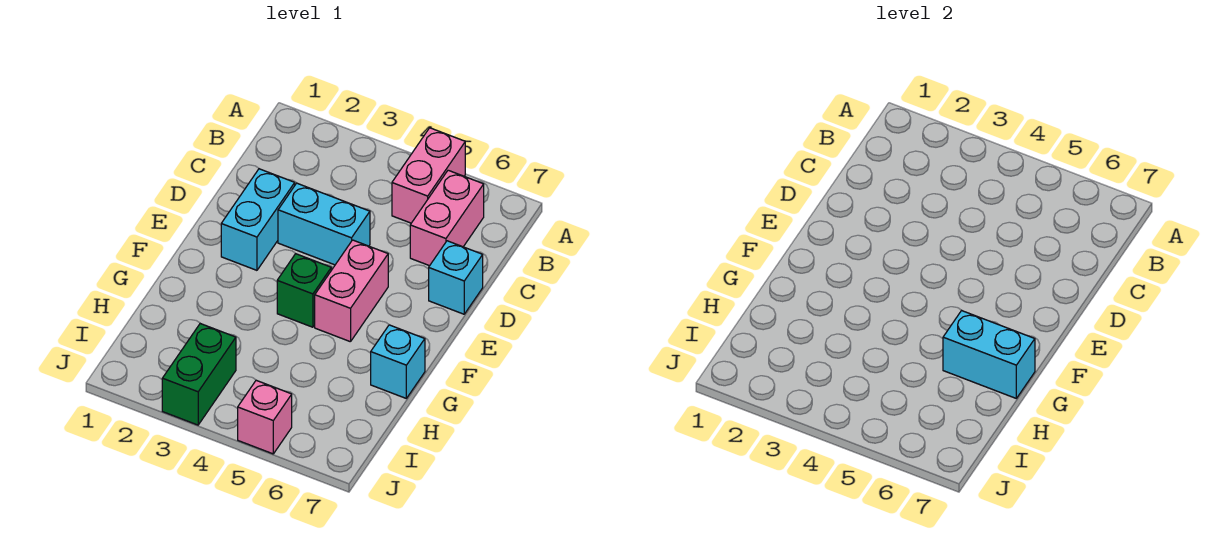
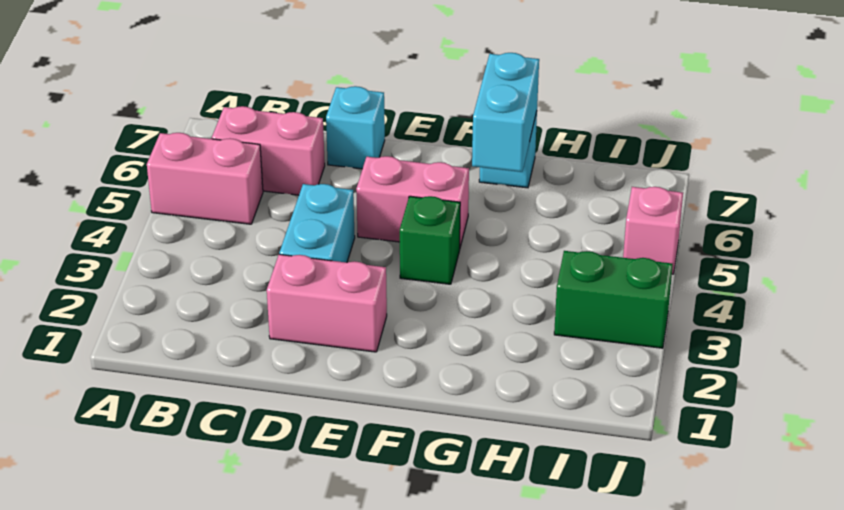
cyan brick D2:E2 level 1 -> pink brick D2:E2 level 1

